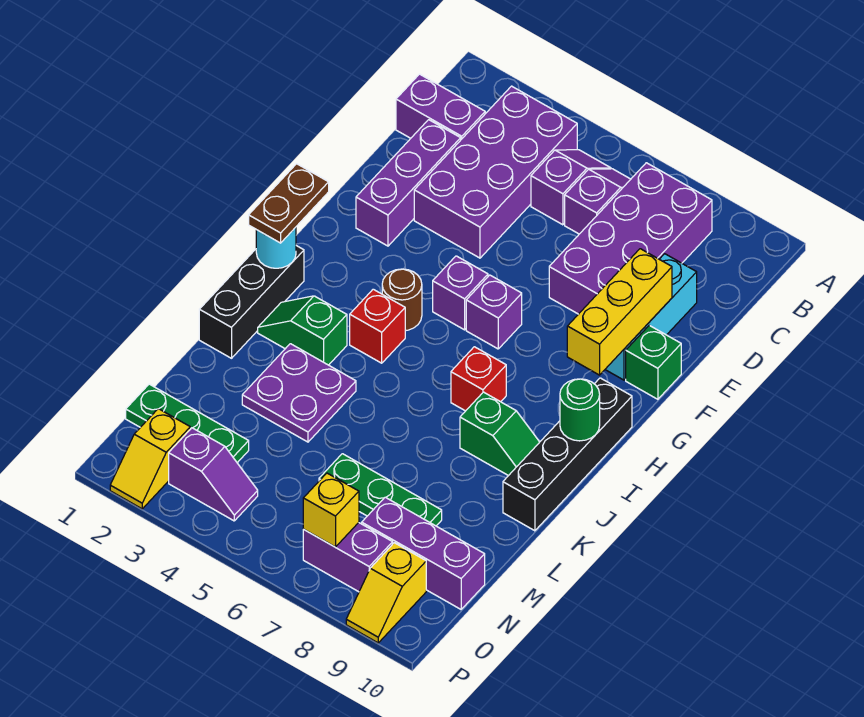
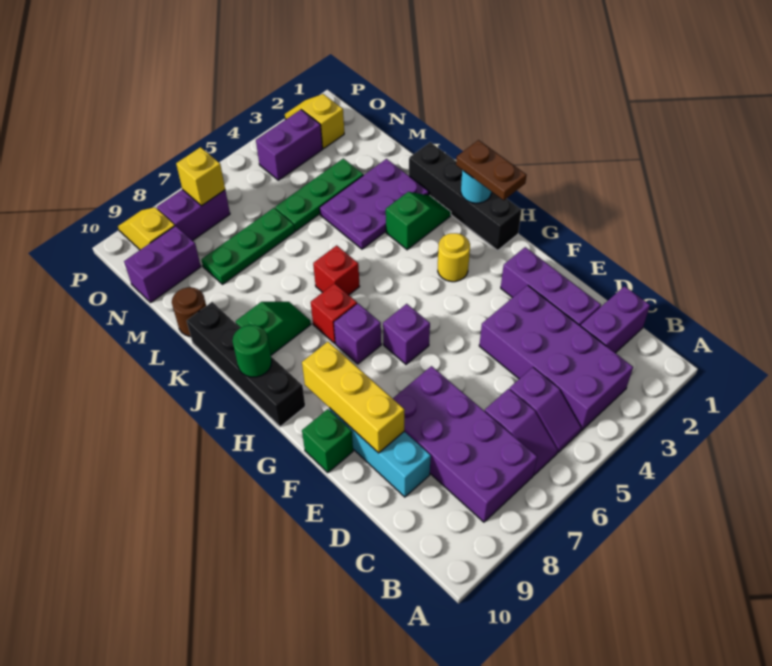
purple brick G5 level 1 -> purple brick H7 level 1
none -> yellow round brick H3 level 1
brown round brick H4 level 1 -> brown round brick L10 level 1
black brick I1:K1 level 1 -> black brick H1:K1 level 1
red brick I4 level 1 -> red brick J6 level 1
green slope J8:J9 level 1 top 8 -> green slope J8:J9 level 1 top 9
purple plate K3:L4 level 1 -> purple plate K2:L4 level 1
green plate N1:N3 level 1 -> green plate M3:M5 level 1
purple brick N8:N10 level 1 -> purple brick N9:N10 level 1
purple slope O3:O4 level 1 top 3 -> purple brick O3:O4 level 1

